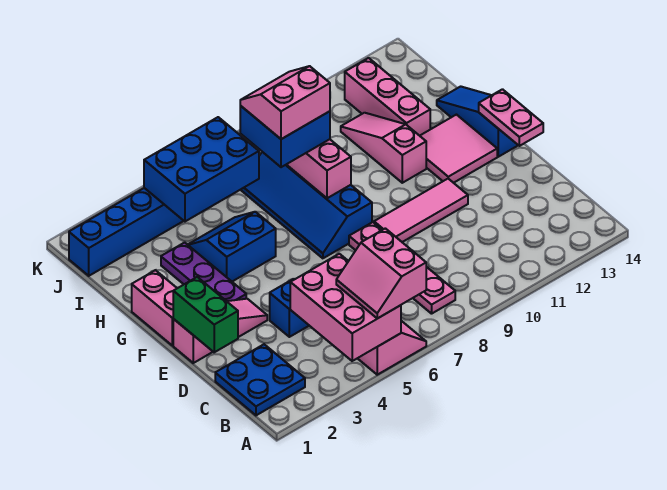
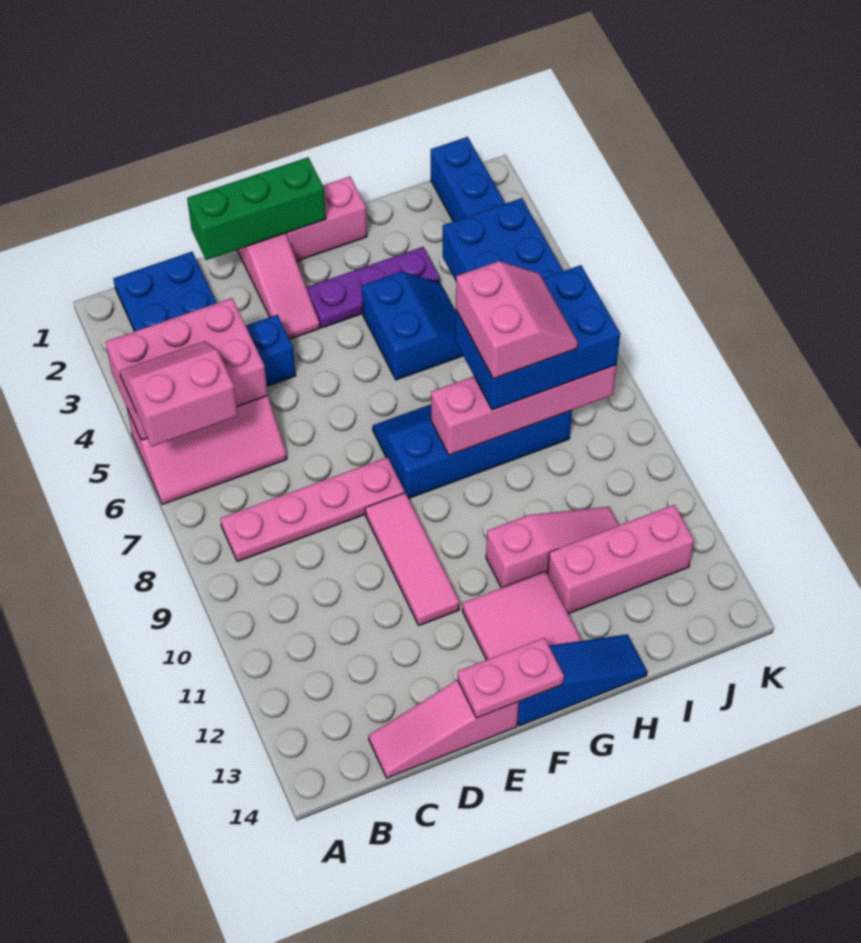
none -> pink slope C14:E14 level 1 top E
green brick D1:E1 level 2 -> green brick D1:F1 level 2
blue brick H7:I8 level 3 -> blue brick H7:J8 level 3

